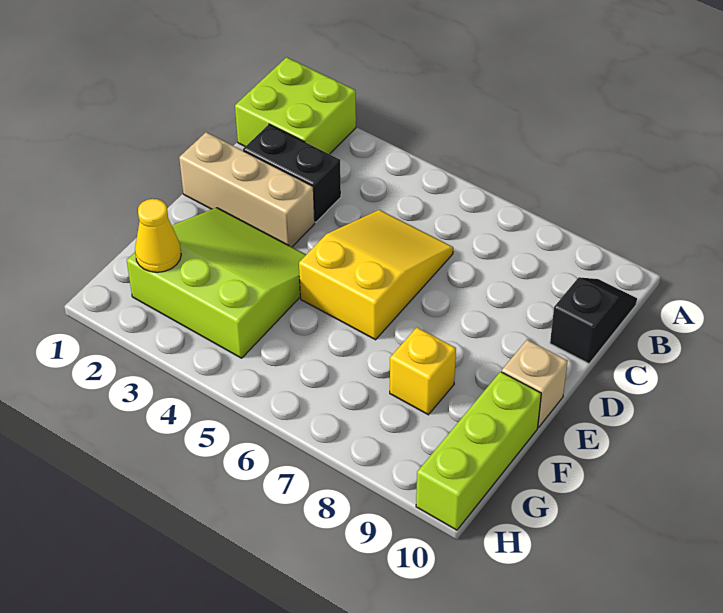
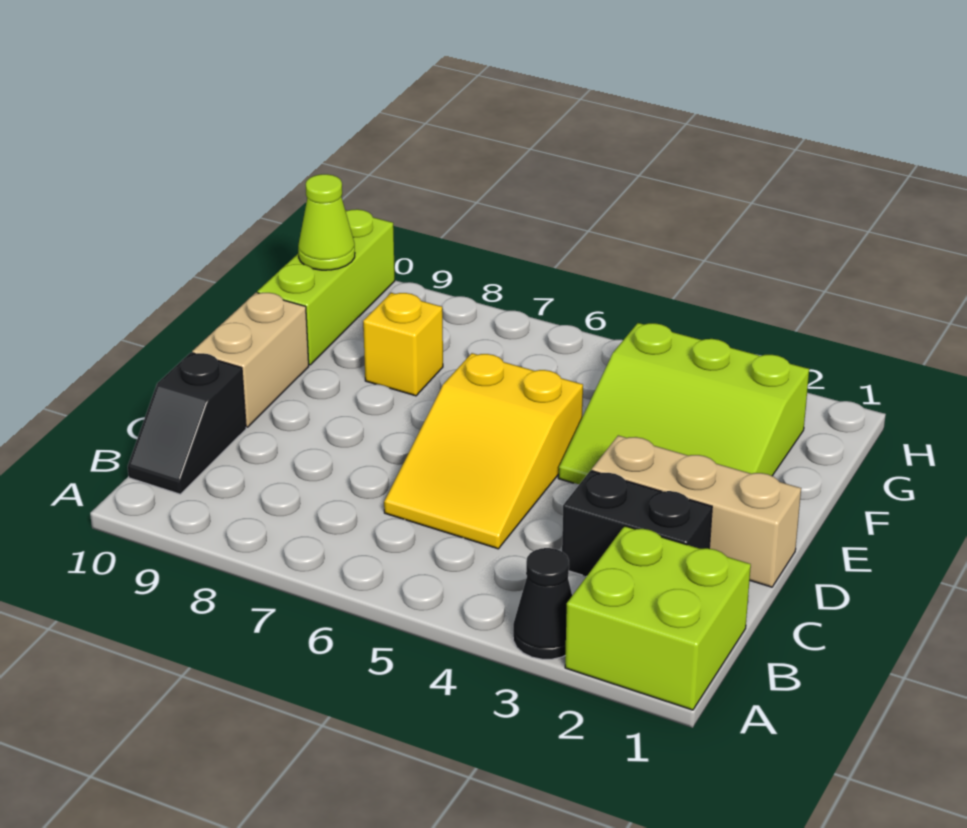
none -> black cone A3 level 1
tan brick E10 level 1 -> tan brick D10:E10 level 1
yellow cone G2 level 2 -> none
none -> lime cone G10 level 2

